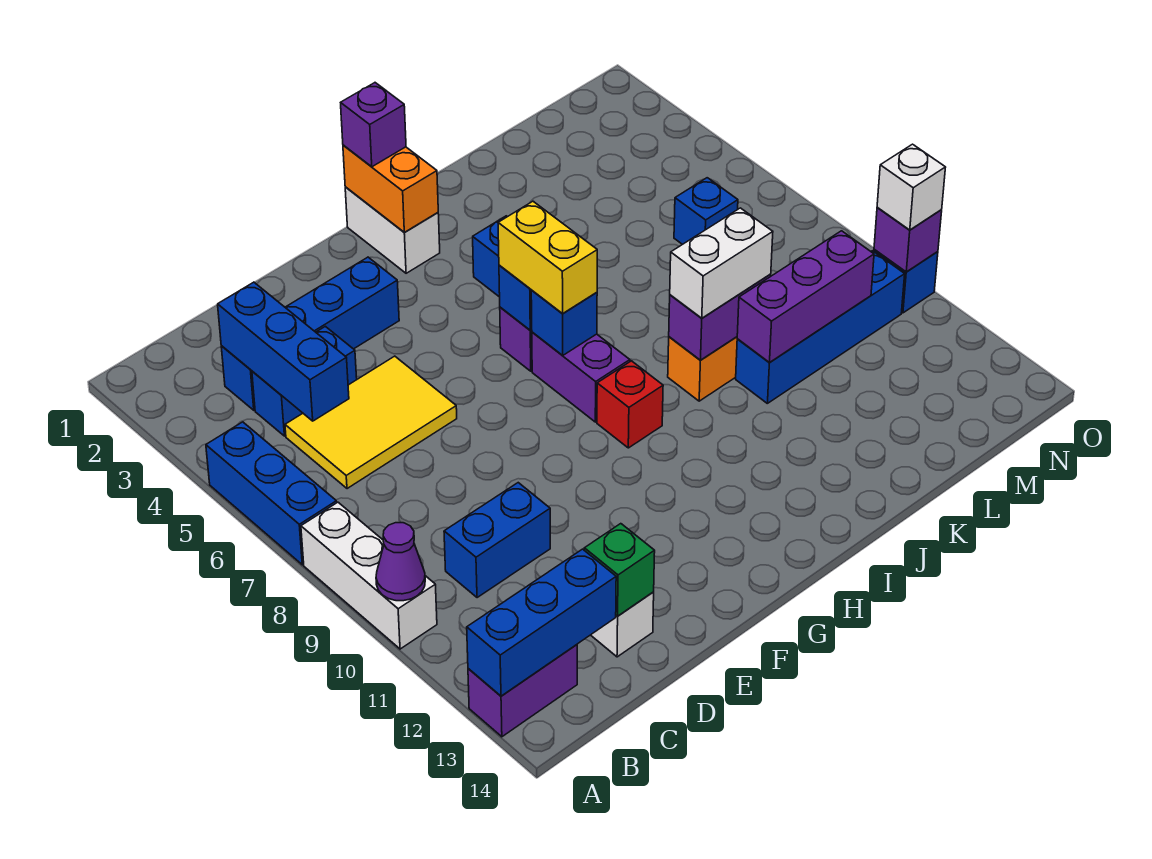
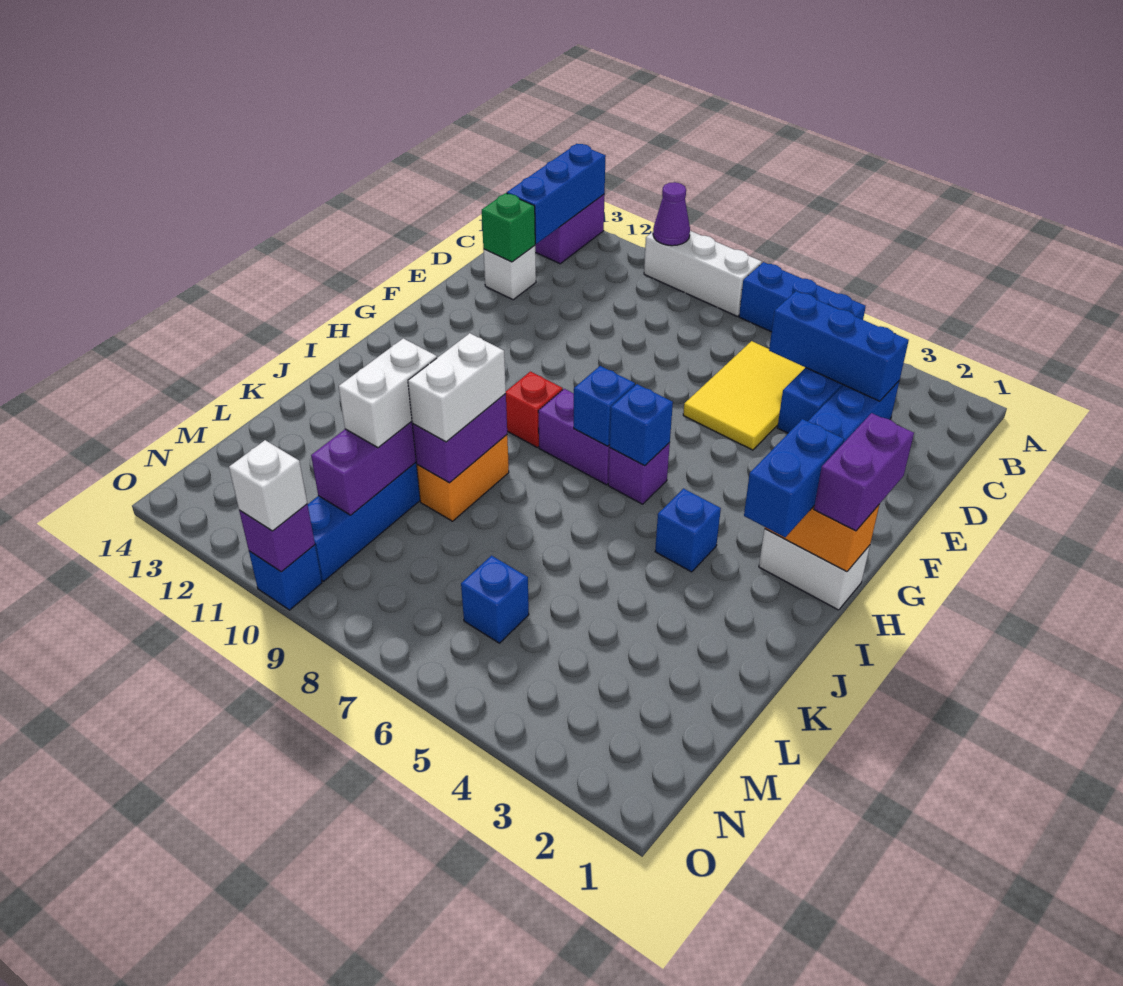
blue brick C10:D10 level 1 -> blue brick H2:I2 level 3
purple brick H1 level 3 -> purple brick G1:H1 level 3
yellow brick H6:H7 level 3 -> none
none -> white brick K10:L10 level 3

